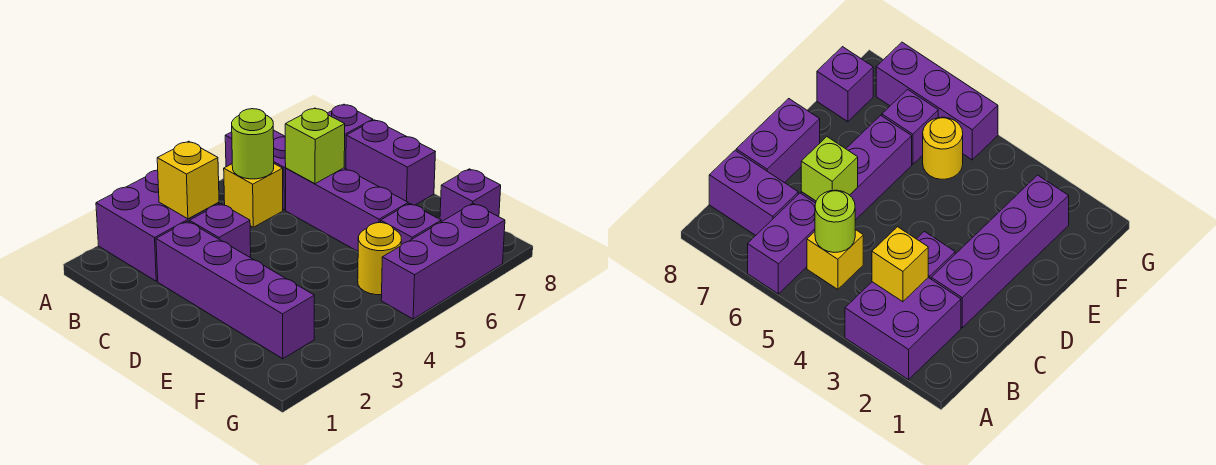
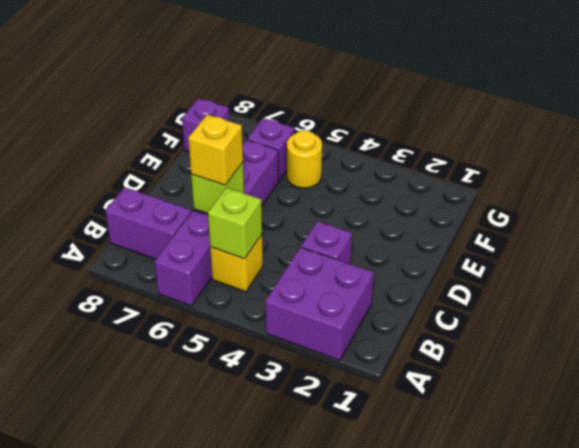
yellow brick B3 level 2 -> yellow brick C6 level 3
lime round brick B5 level 2 -> lime brick B5 level 2
purple brick C2:F2 level 1 -> none
purple brick C8:D8 level 1 -> none
purple brick G5:G7 level 1 -> none

